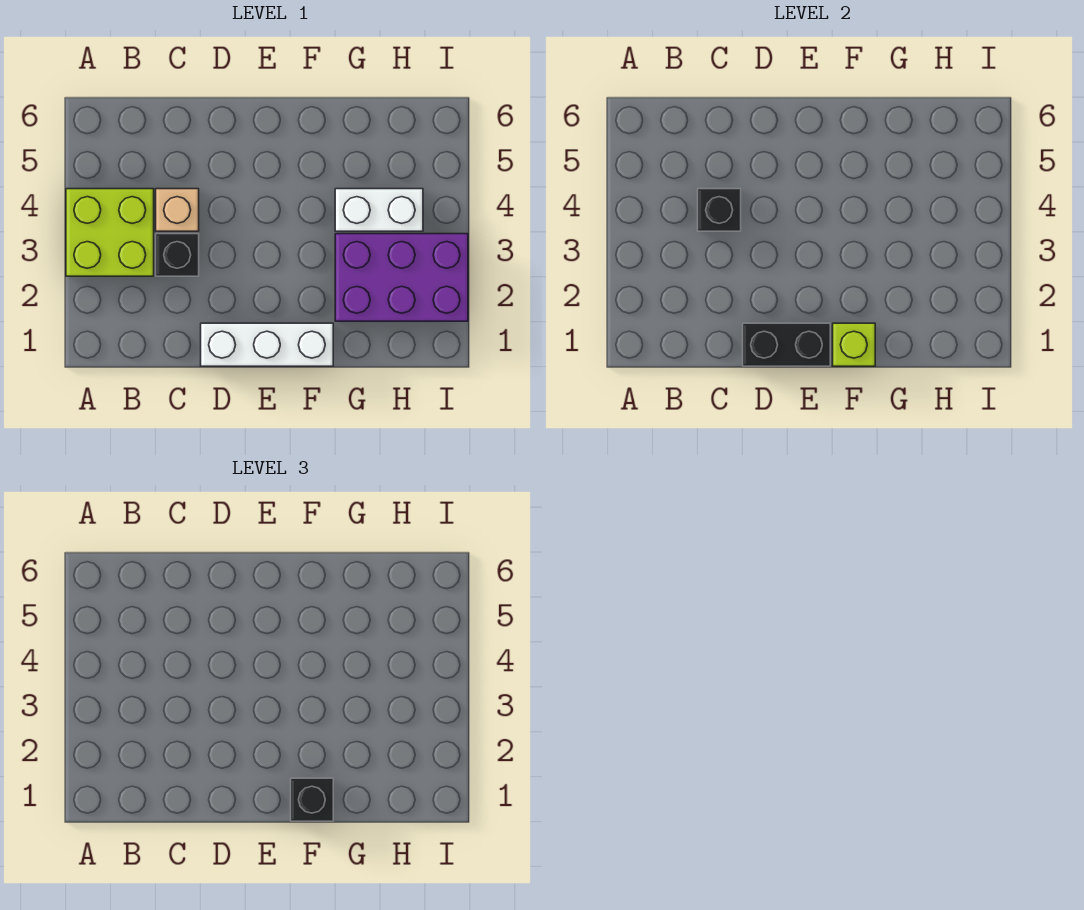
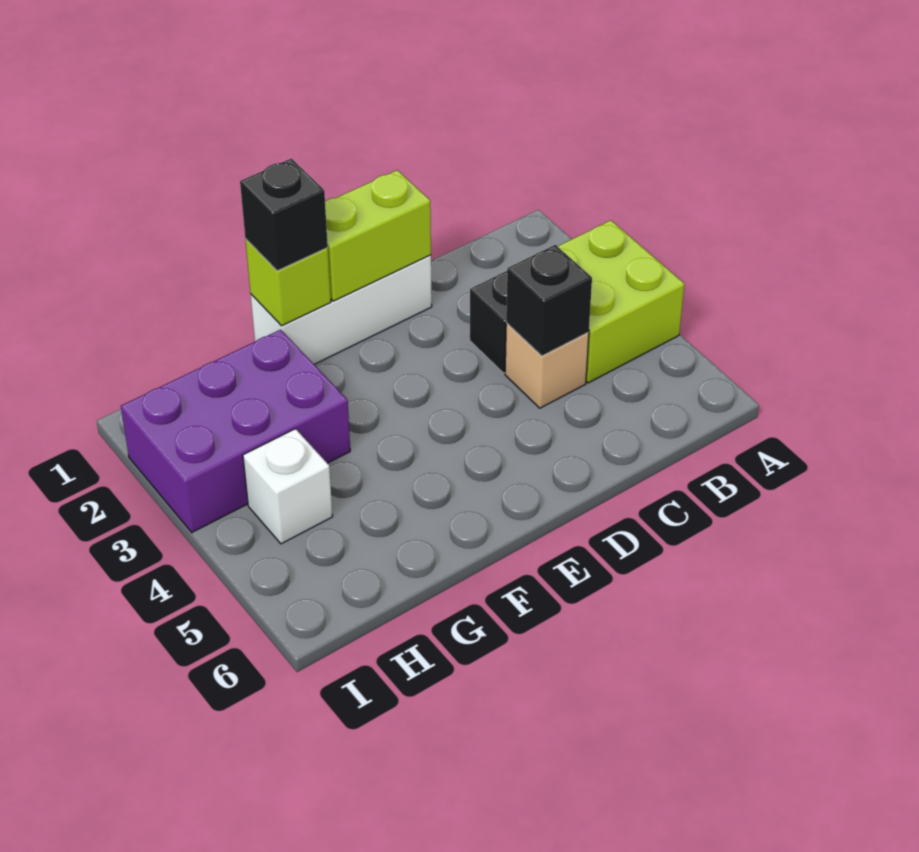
black brick D1:E1 level 2 -> lime brick D1:E1 level 2
white brick G4:H4 level 1 -> white brick H4 level 1

